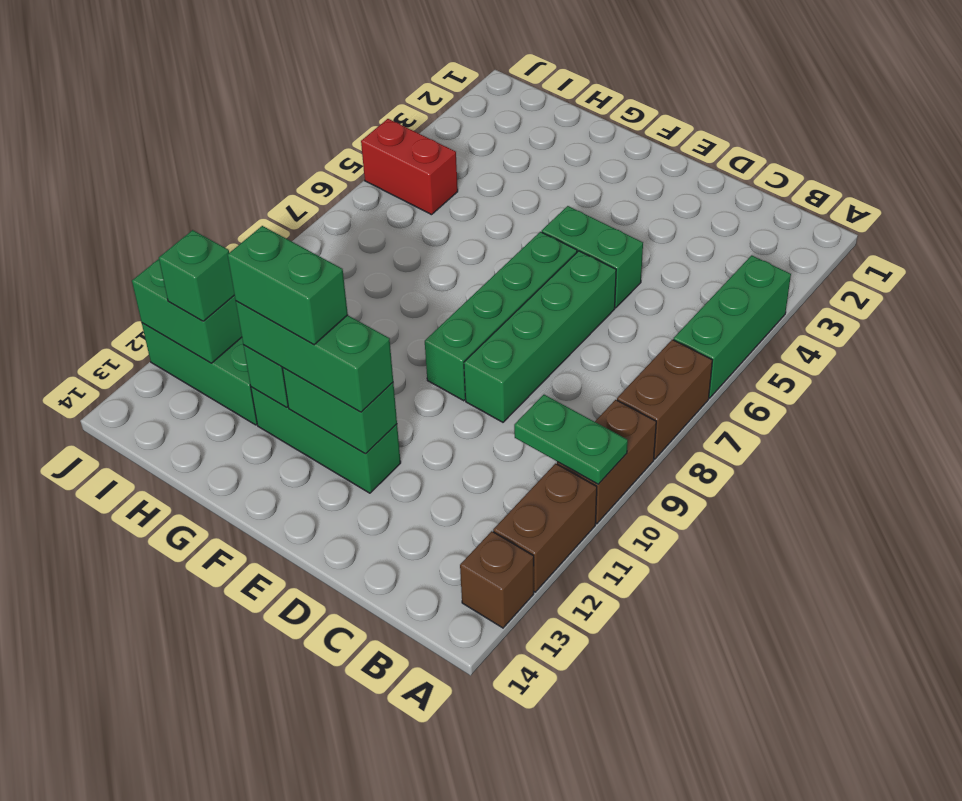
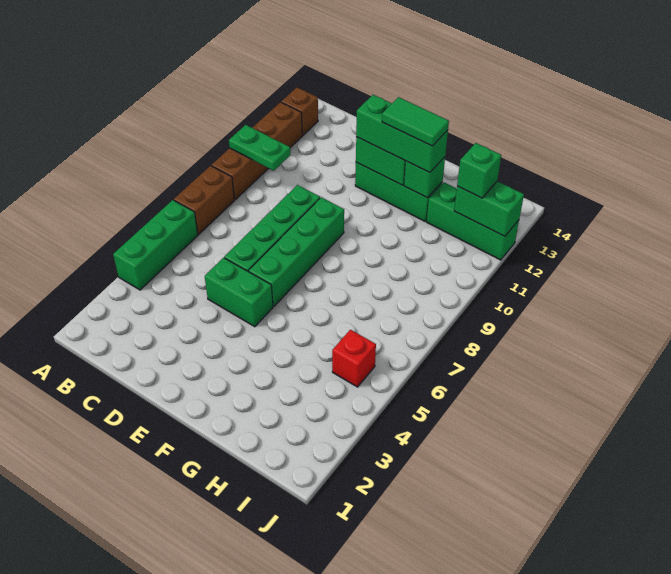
green brick F12:G12 level 4 -> green tile F12:G12 level 4
red brick I5:J5 level 1 -> red brick I5 level 1

